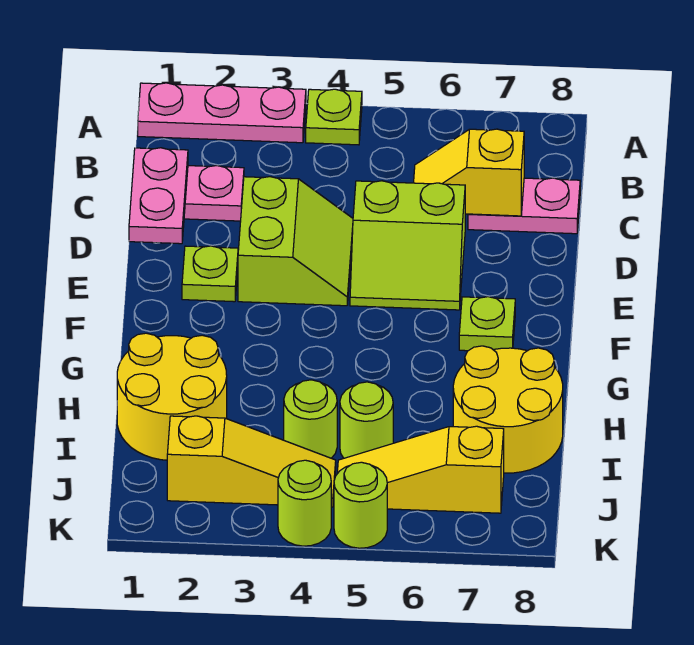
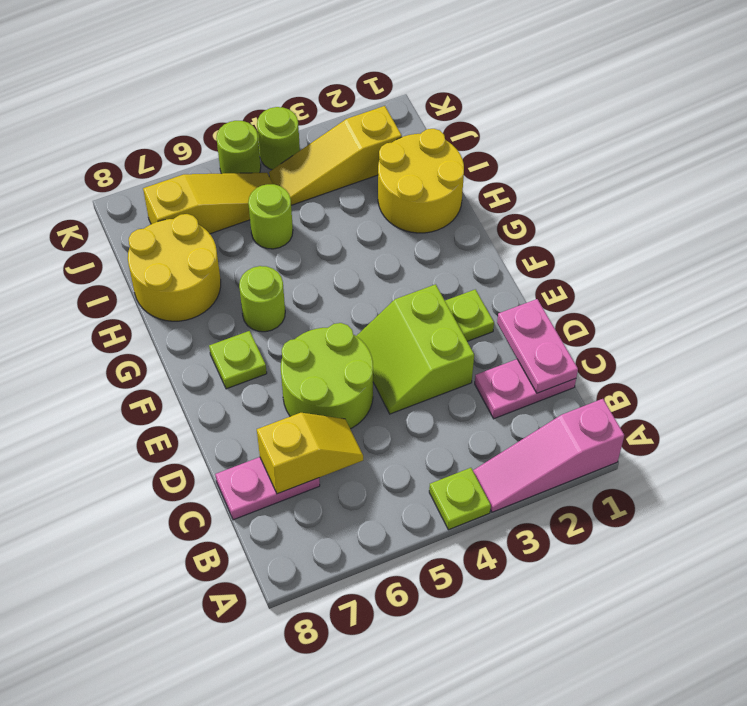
pink plate A1:A3 level 1 -> pink slope A1:A3 level 1 top 1
lime slope D5:E6 level 1 top D -> lime round brick D5:E6 level 1
lime round brick I4 level 1 -> lime round brick G6 level 1

